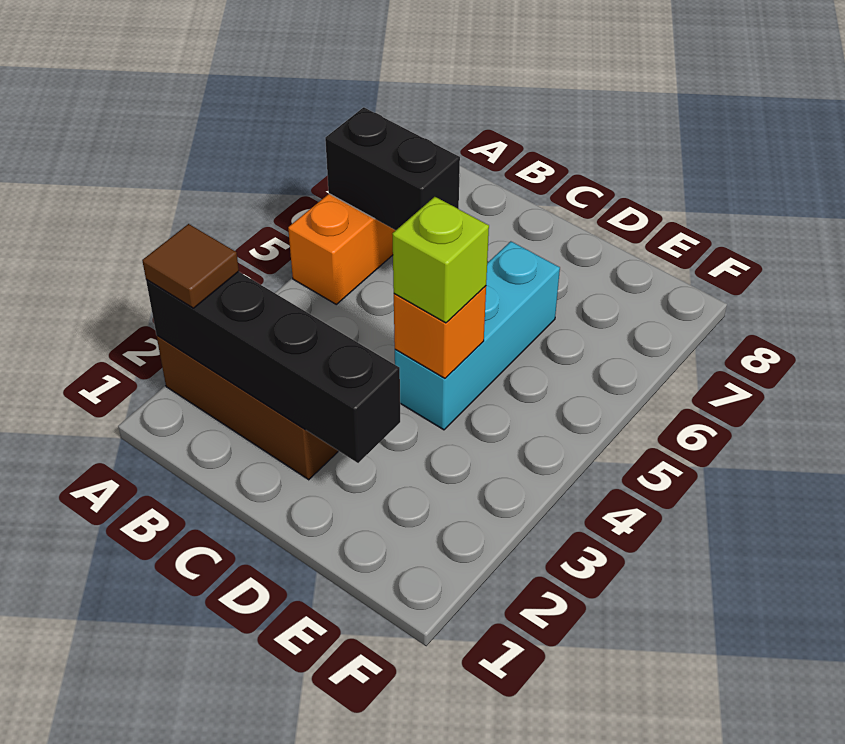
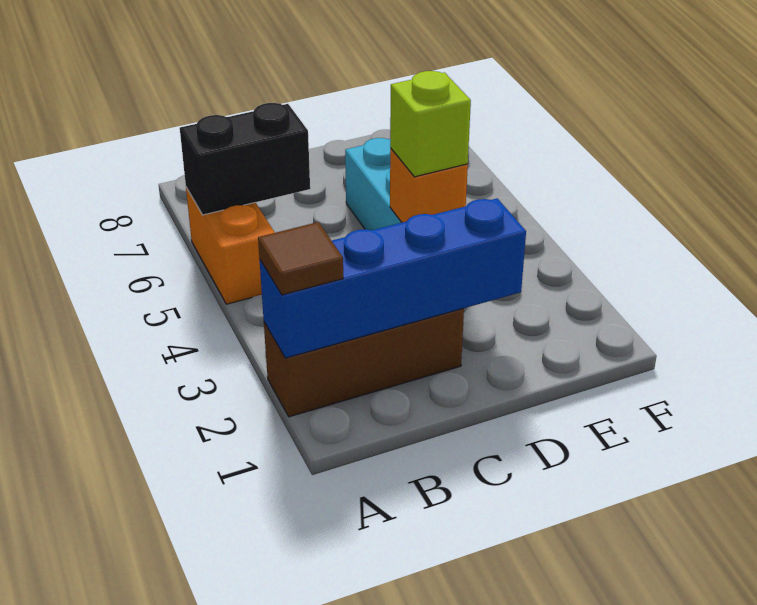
black brick A2:D2 level 2 -> blue brick A2:D2 level 2

